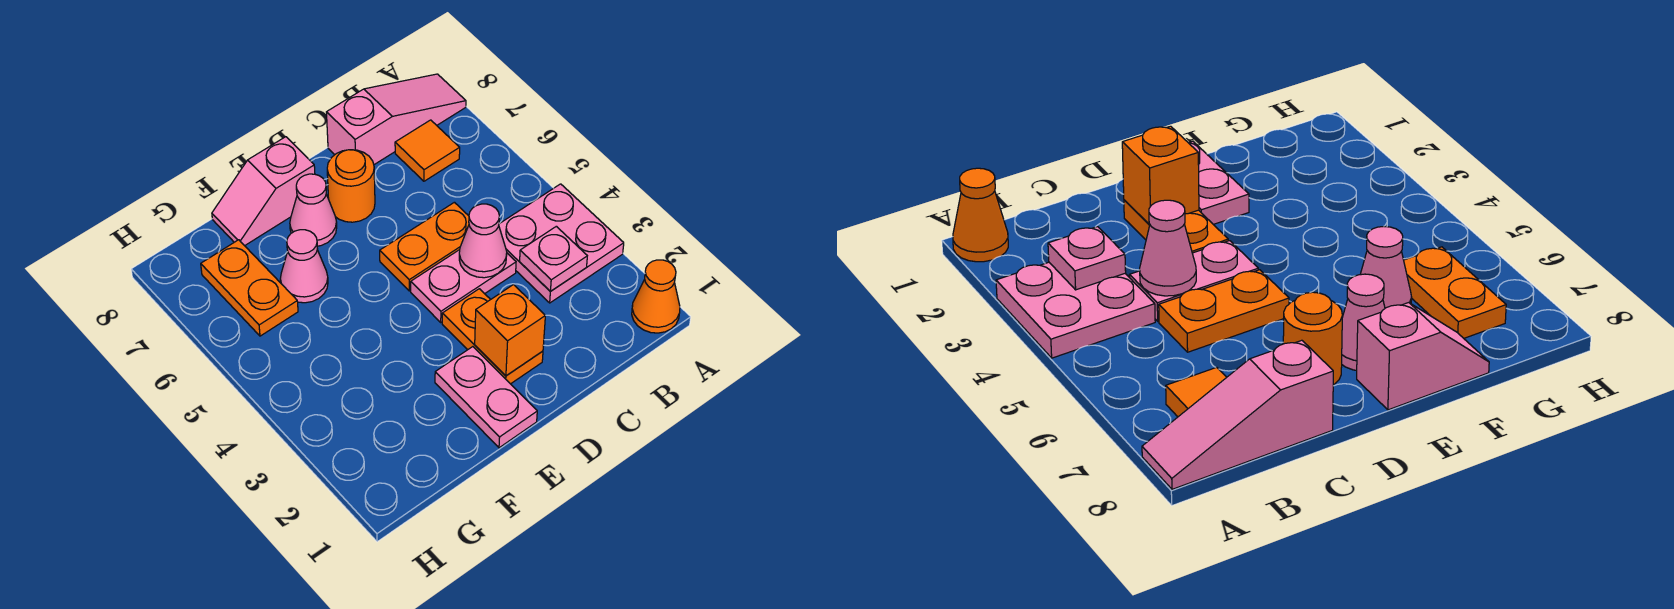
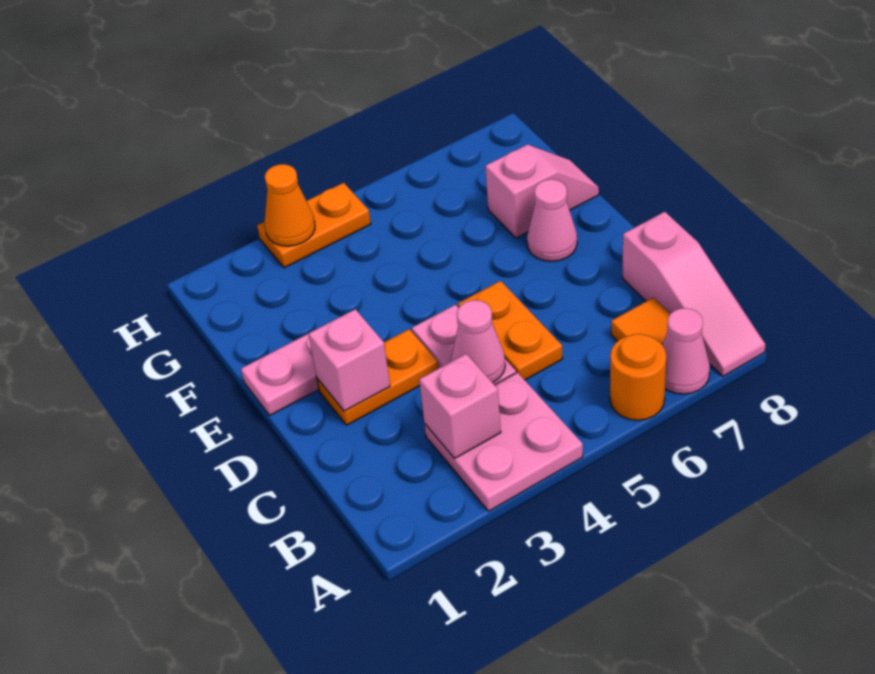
orange cone A1 level 1 -> orange cone H3 level 2
pink plate B3 level 2 -> pink brick B3 level 2
orange brick D2 level 2 -> pink brick D2 level 2
orange round brick D7 level 1 -> orange round brick A6 level 1
pink slope E8:F8 level 1 top E -> pink slope F7:F8 level 1 top 7
pink cone F6 level 1 -> pink cone A7 level 1
orange plate G6:G7 level 1 -> orange plate H3:H4 level 1

